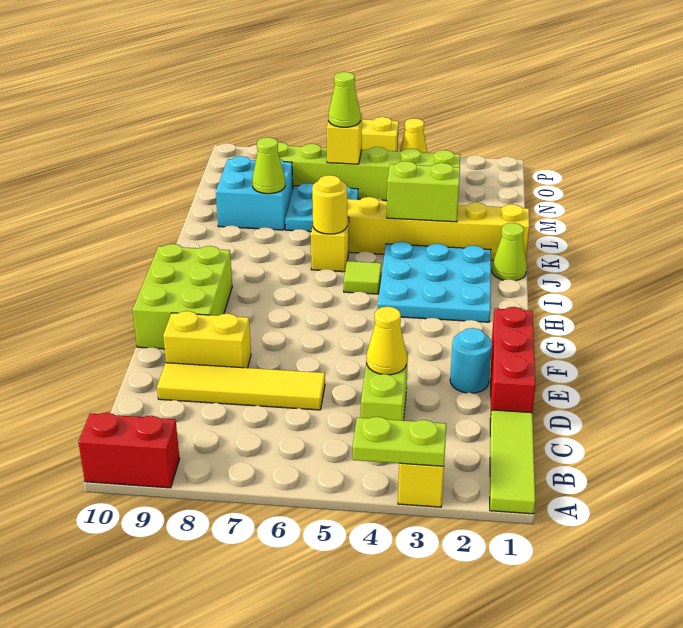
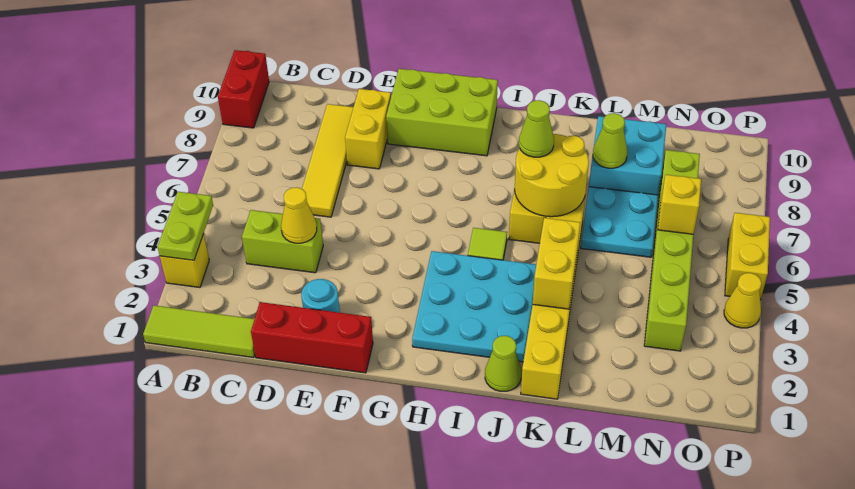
yellow round brick J6 level 2 -> yellow round brick J6:K7 level 2
lime brick K3:K4 level 2 -> yellow brick K3:K4 level 2
lime cone N6 level 3 -> lime cone J7 level 3

